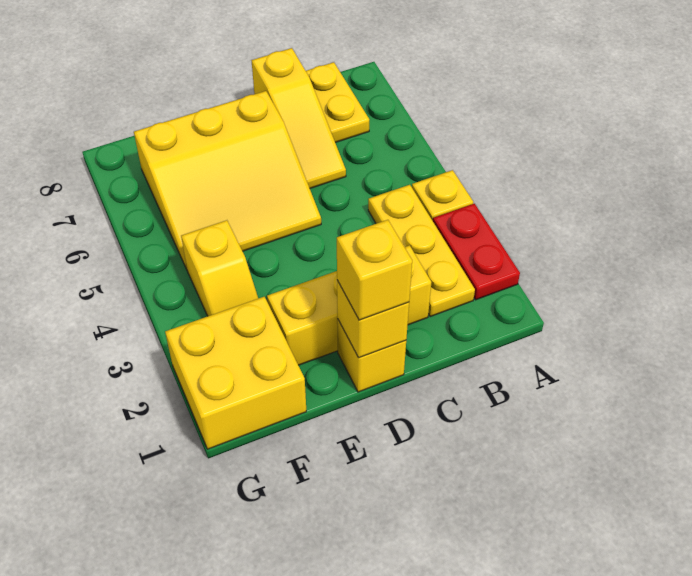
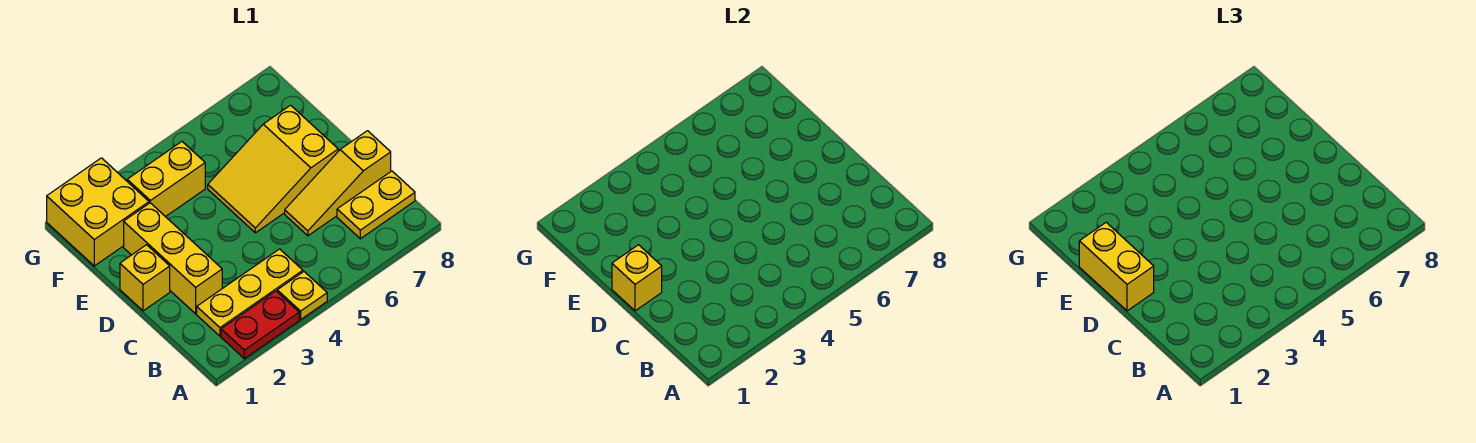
yellow brick D1 level 3 -> yellow brick D1:E1 level 3
yellow slope D5:F7 level 1 top 7 -> yellow slope D5:E7 level 1 top 7
yellow slope F3:F4 level 1 top 4 -> yellow brick F3:F4 level 1

